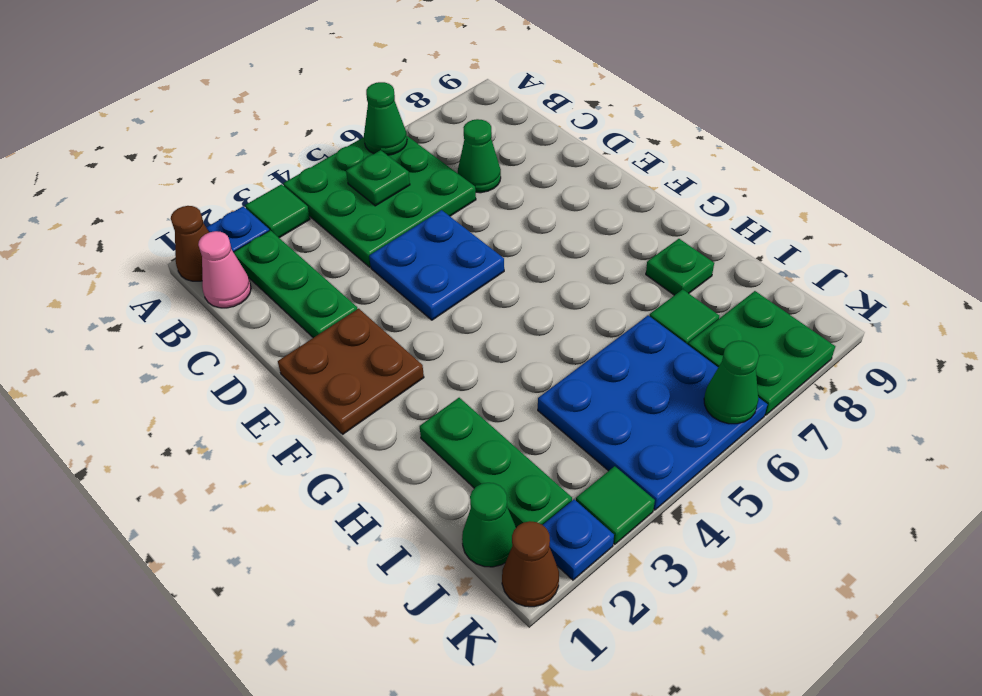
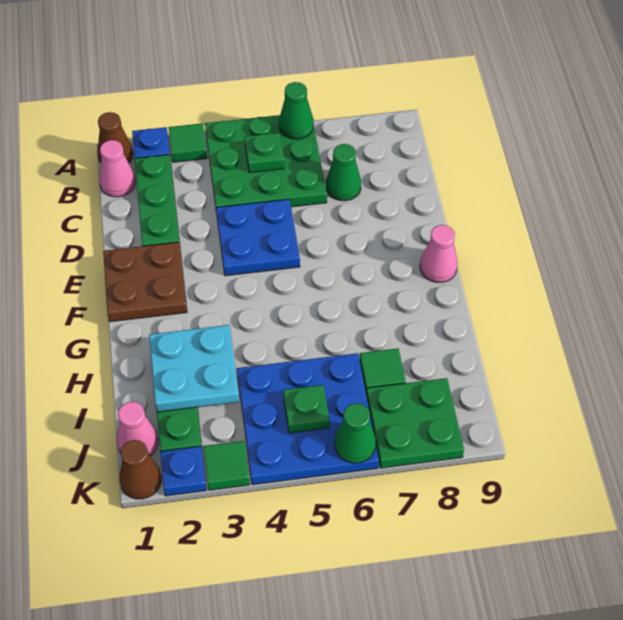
none -> pink cone F9 level 1
none -> cyan plate H2:I3 level 2
green plate H8 level 1 -> green plate J5 level 2
green cone J1 level 1 -> pink cone J1 level 1

